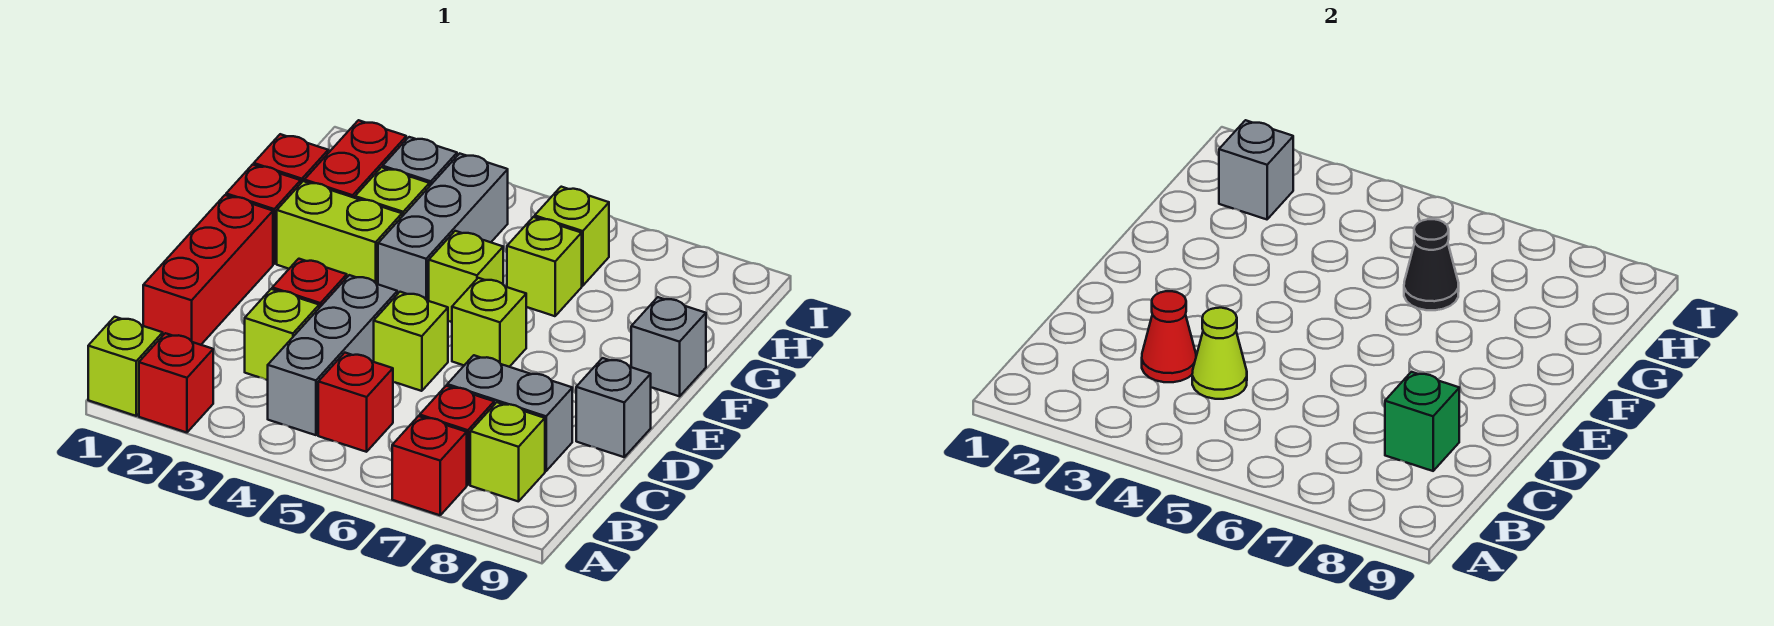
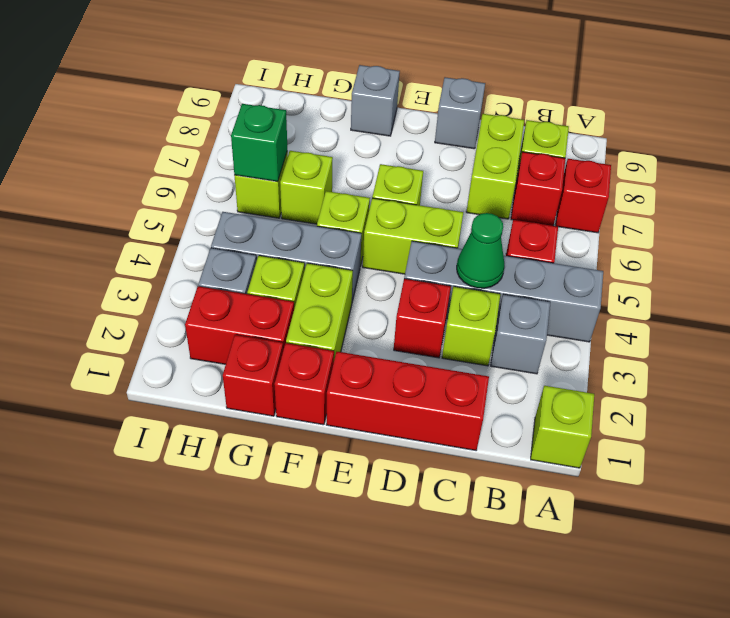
red brick A2 level 1 -> none
grey brick B4:D4 level 1 -> grey brick A4:D4 level 1
red cone C3 level 2 -> none
lime cone C4 level 2 -> green cone C4 level 2
grey brick C7:C8 level 1 -> lime brick C7:C8 level 1
green brick C8 level 2 -> green brick H6 level 2
lime brick D5 level 1 -> lime brick D5:E5 level 1
black cone G6 level 2 -> none
grey brick H2 level 2 -> grey brick B3 level 1

